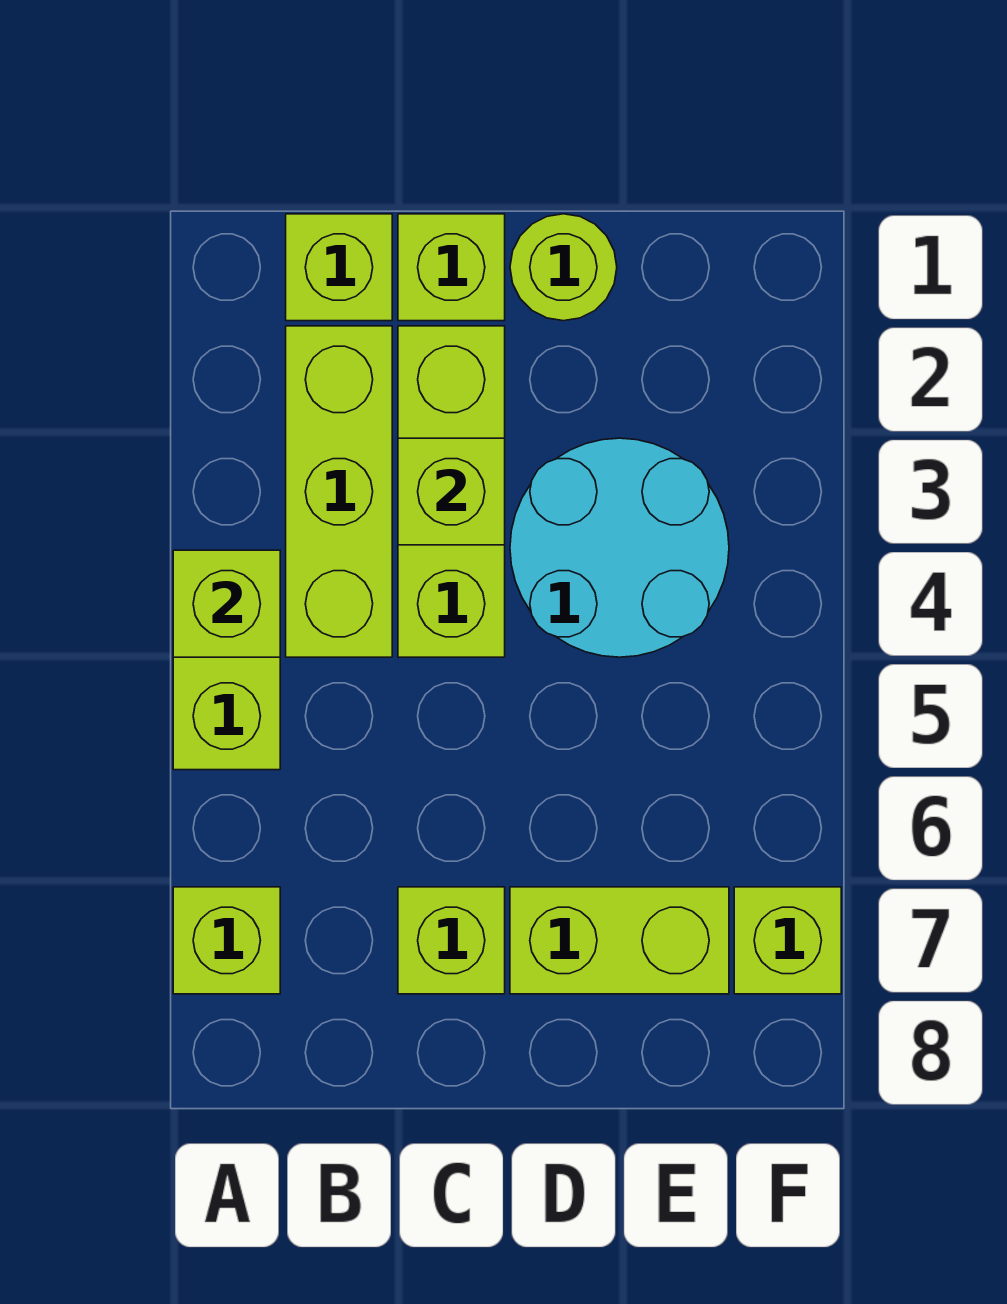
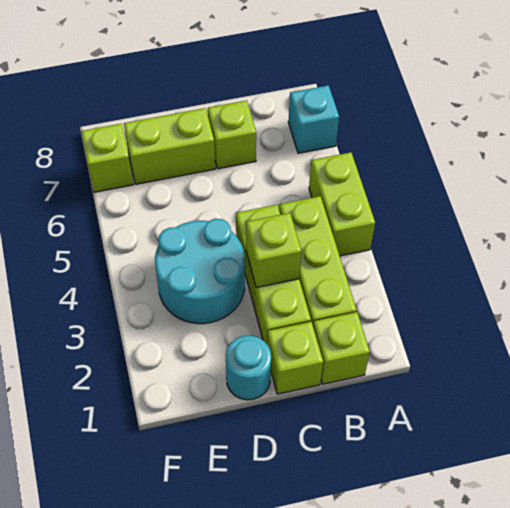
lime brick A4 level 2 -> none
lime brick A7 level 1 -> cyan brick A7 level 1
lime round brick D1 level 1 -> cyan round brick D1 level 1

